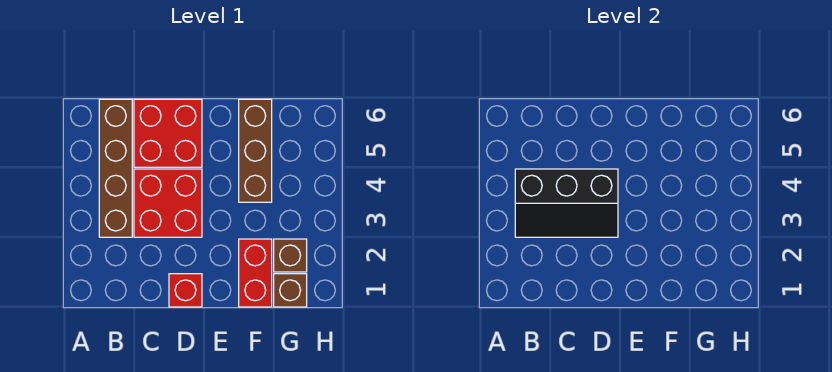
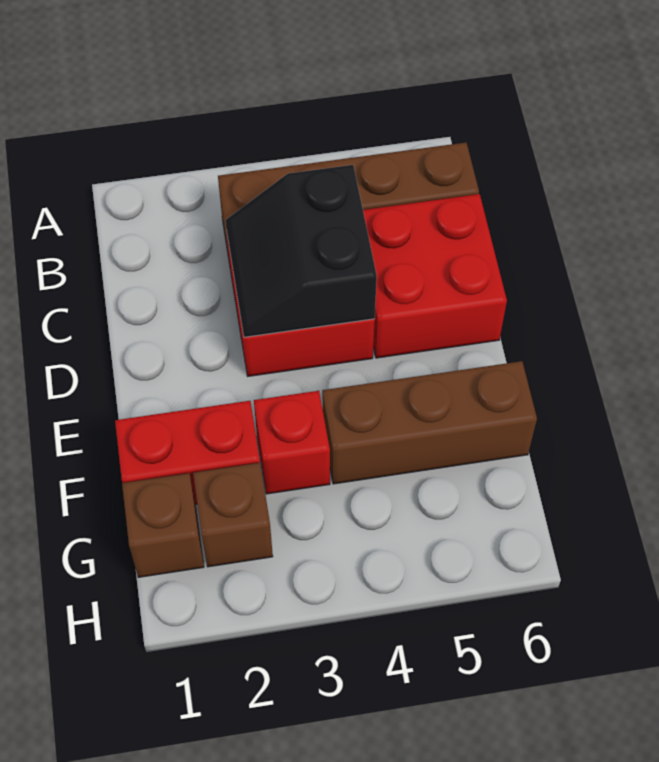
black slope B3:D4 level 2 top 4 -> black slope C3:D4 level 2 top 4
red brick D1 level 1 -> red brick F3 level 1

